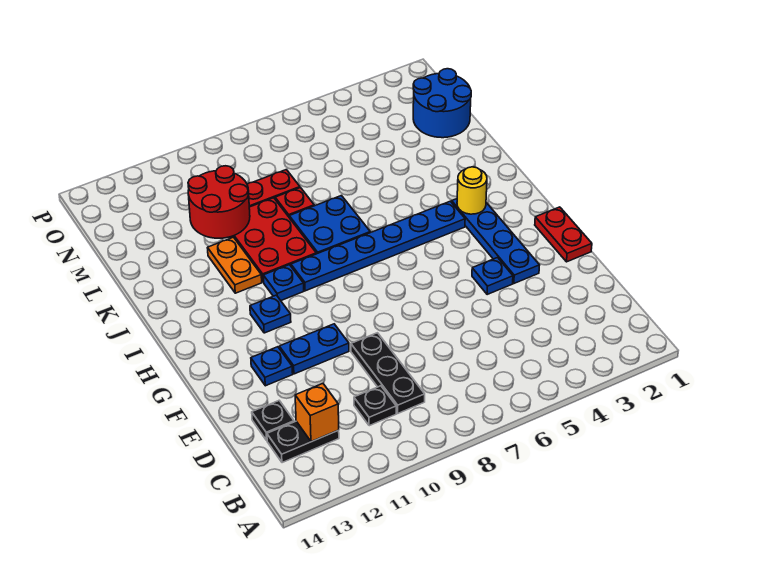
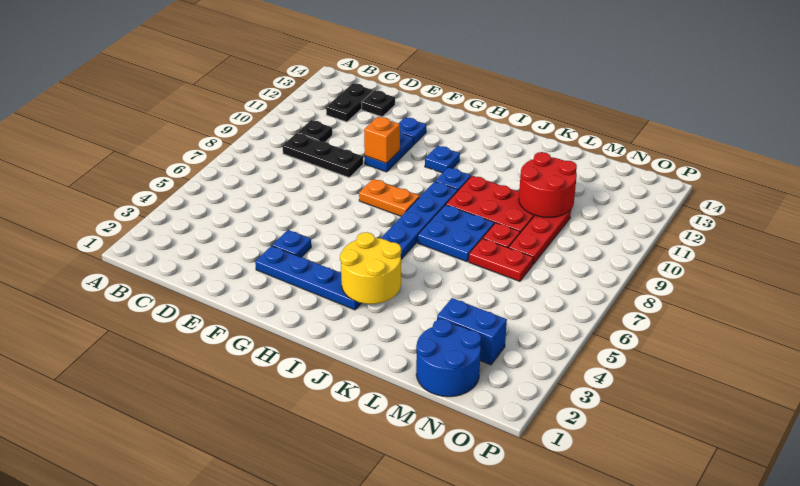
orange brick C12 level 2 -> orange brick F10 level 2
red plate F1:G1 level 1 -> red plate L7:M7 level 1
yellow round brick I3 level 2 -> yellow round brick I3:J4 level 2
orange plate J11:K11 level 1 -> orange plate G8:H8 level 1
none -> blue brick M3:N3 level 1

